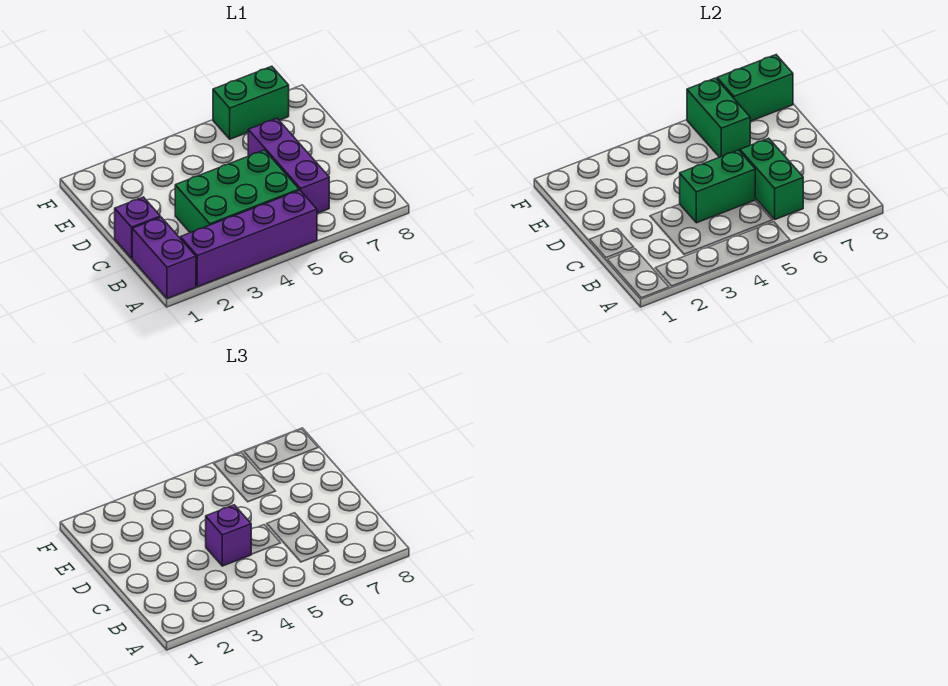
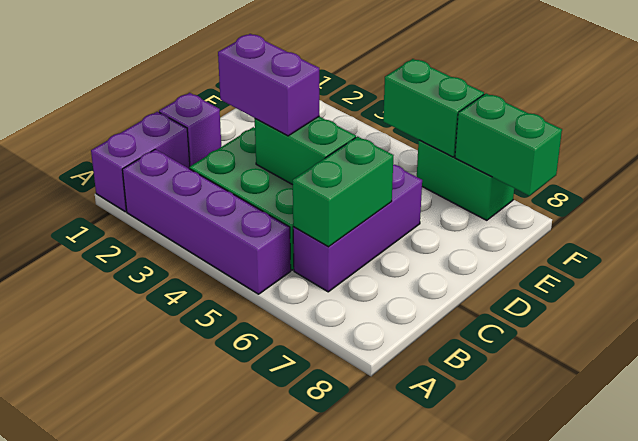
purple brick C4 level 3 -> purple brick C3:C4 level 3
green brick E6:F6 level 2 -> green brick F5:F6 level 2

